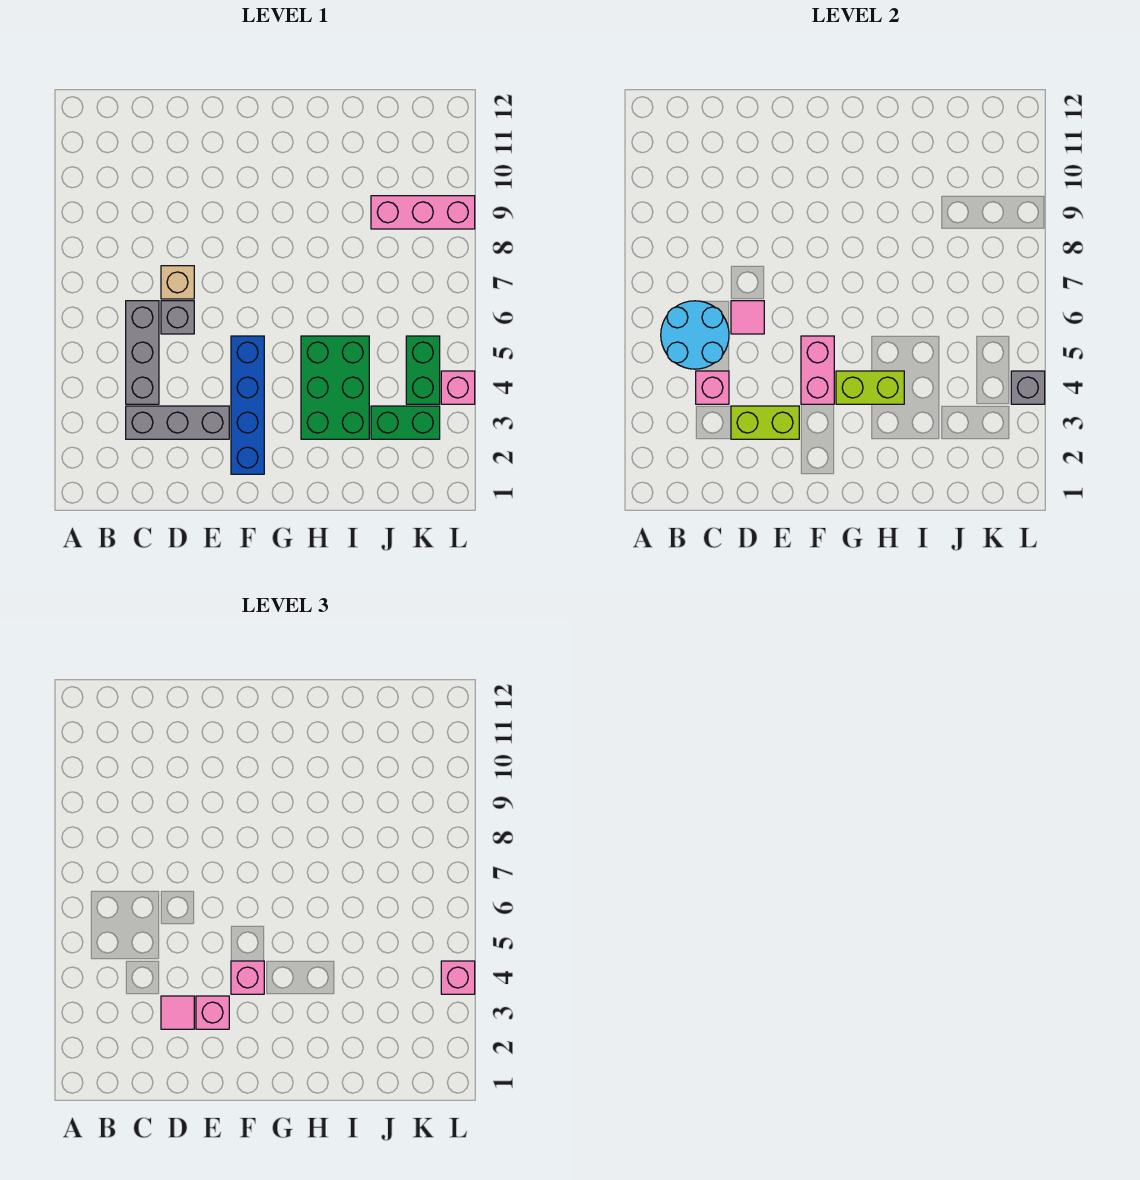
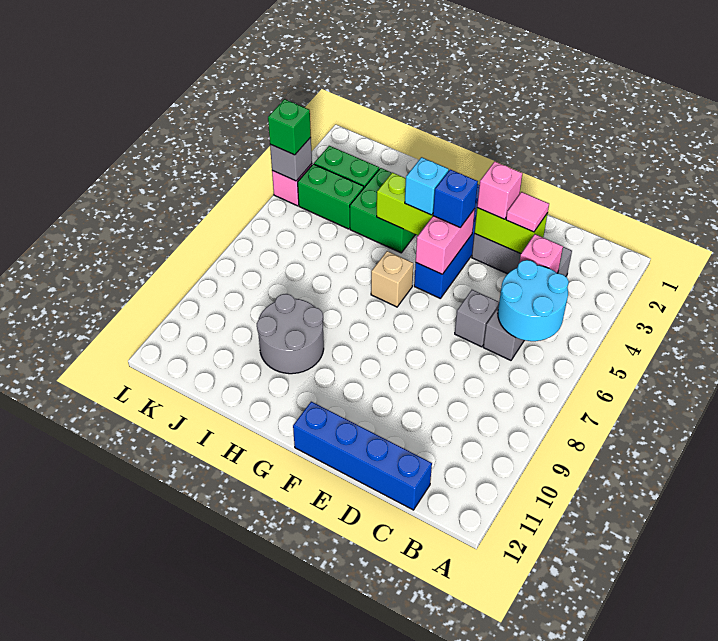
none -> blue brick C12:F12 level 1
pink tile D6 level 2 -> none
tan brick D7 level 1 -> tan brick G6 level 1
pink brick F4 level 3 -> blue brick F4 level 3
none -> cyan brick G4 level 3
green brick H3:I5 level 1 -> green brick H3:I4 level 1
none -> grey round brick H9:I10 level 1
pink brick J9:L9 level 1 -> none
green brick K4:K5 level 1 -> green brick J4:K4 level 1
pink brick L4 level 3 -> green brick L4 level 3

